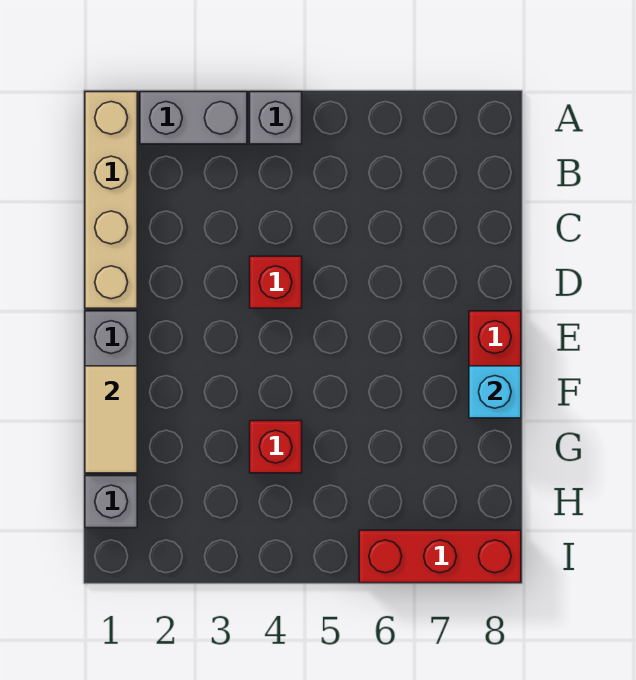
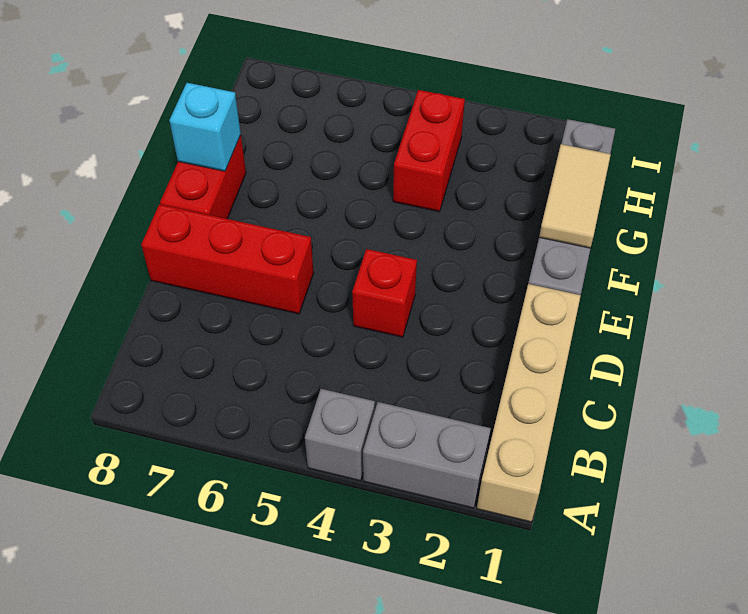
red brick G4 level 1 -> red brick G4:H4 level 1
red brick I6:I8 level 1 -> red brick D6:D8 level 1

